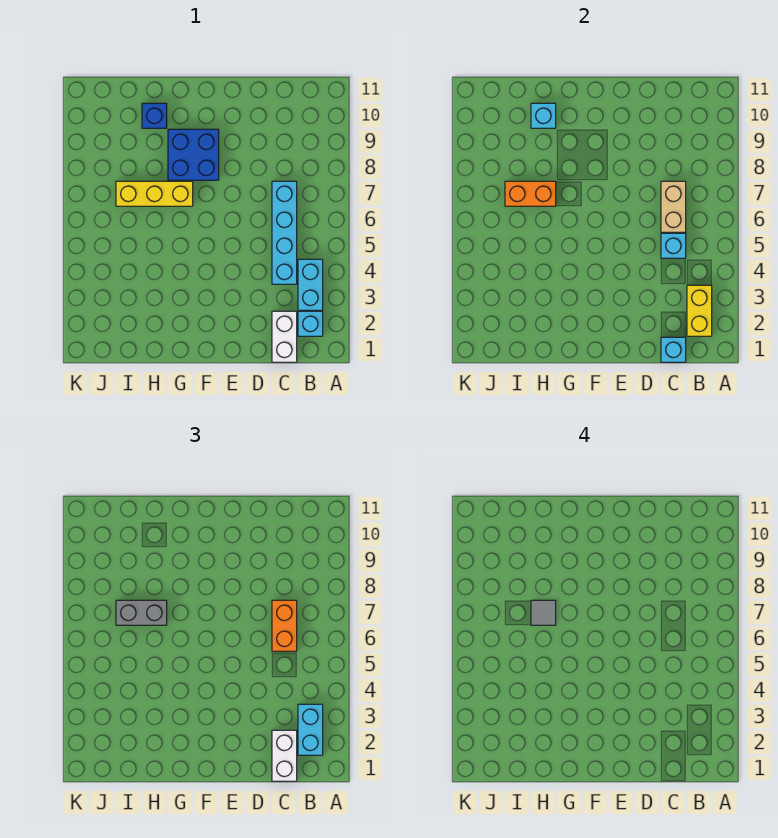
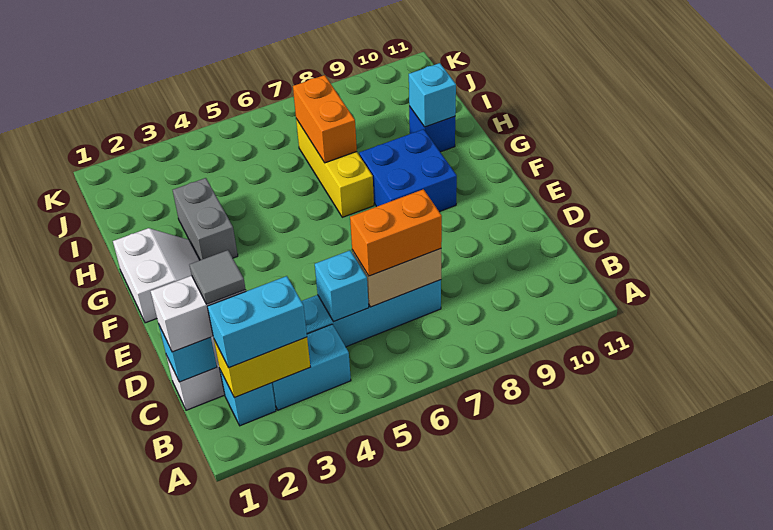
none -> white slope F1:G2 level 1 top 1
grey brick H7:I7 level 3 -> grey brick G3:H3 level 1
grey tile H7 level 4 -> grey tile C2 level 4

